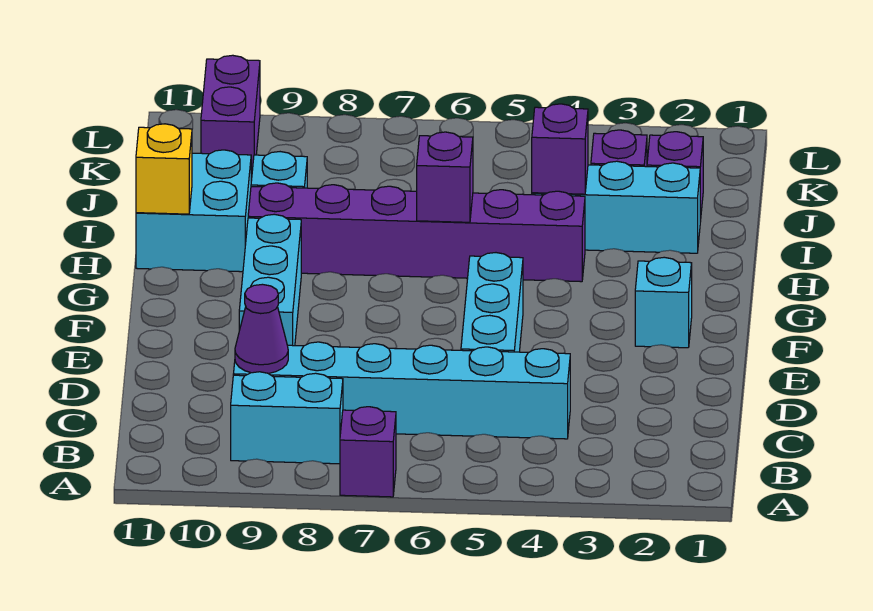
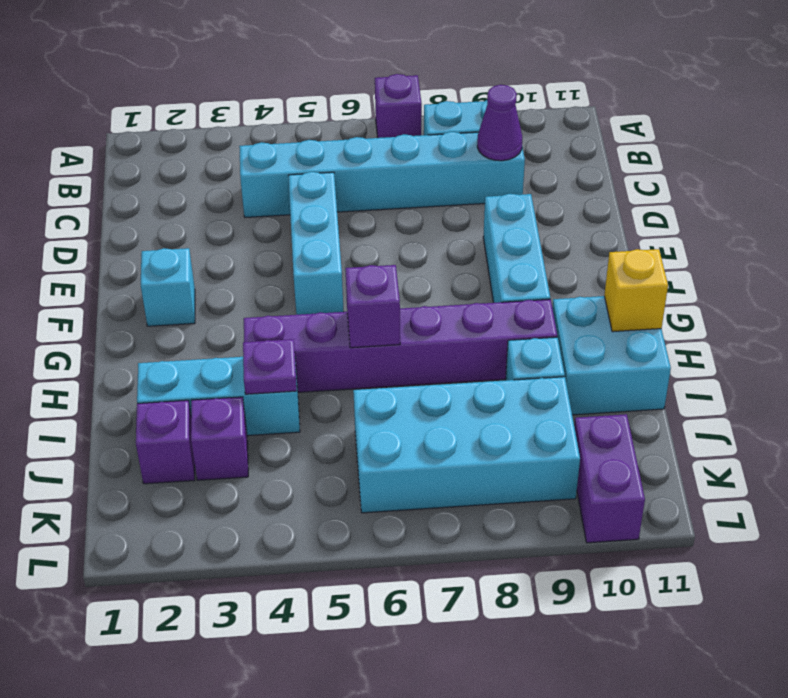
purple brick I4 level 2 -> purple plate I4 level 2
none -> cyan brick J6:K9 level 1

